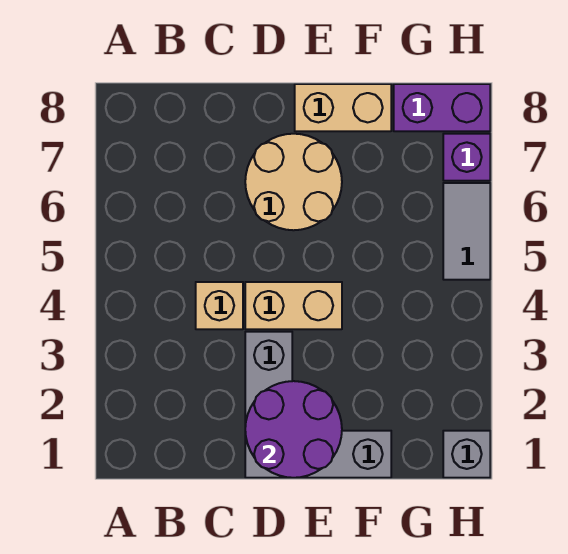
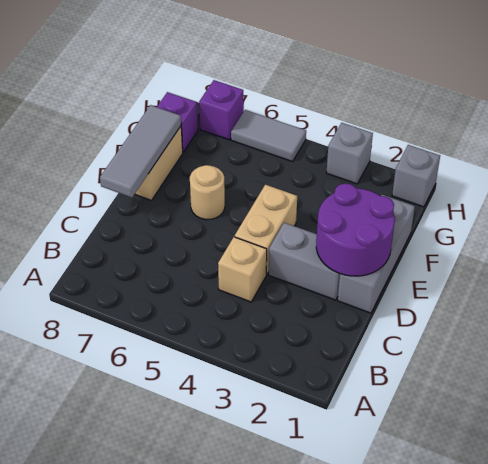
tan round brick D6:E7 level 1 -> tan round brick E6 level 1
none -> grey tile D8:F8 level 2
purple brick G8:H8 level 1 -> purple brick G8 level 1
none -> grey brick H3 level 1

